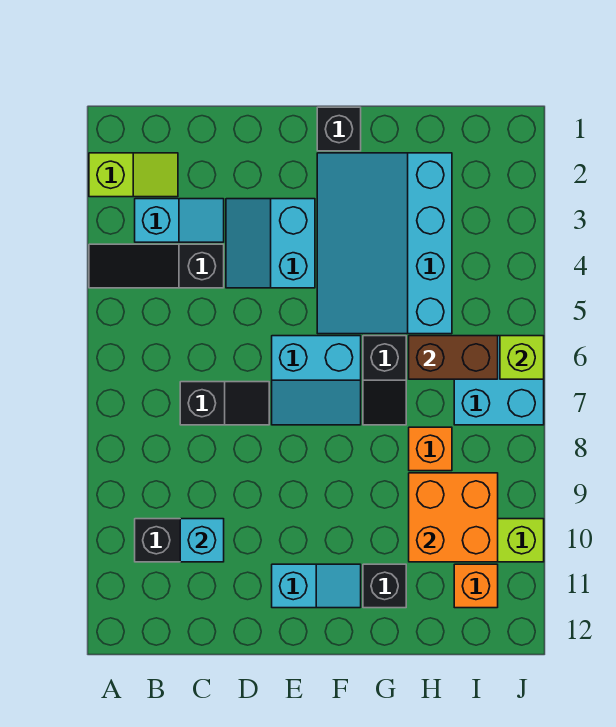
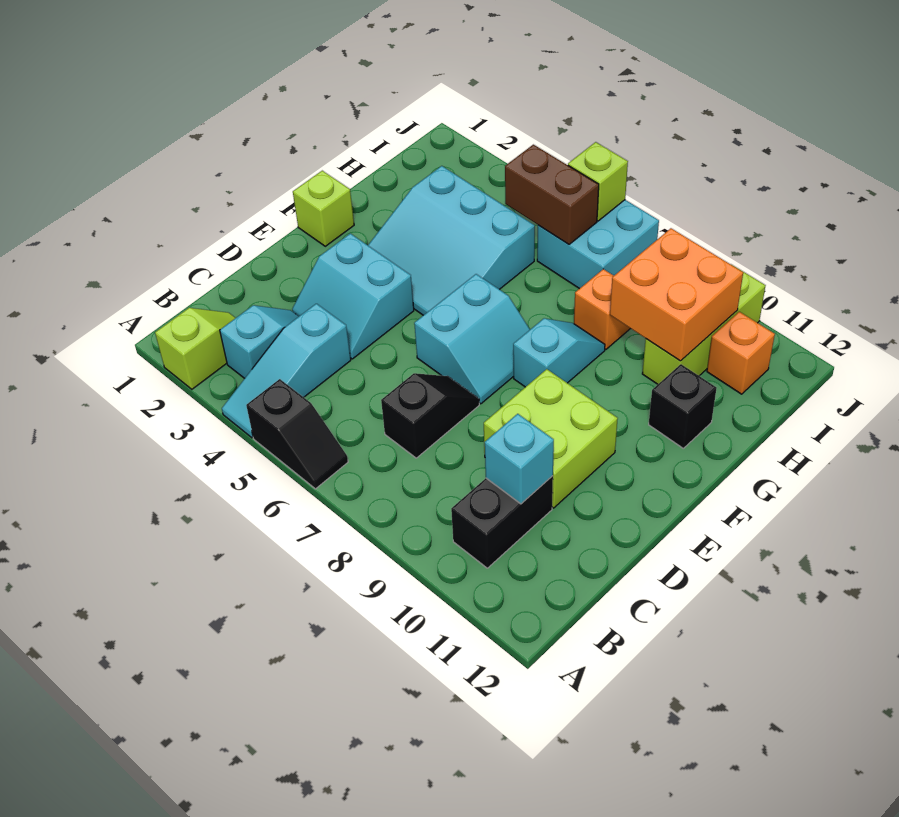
black slope A4:C4 level 1 top C -> cyan slope A4:C4 level 1 top C
none -> lime brick D9:E10 level 1
cyan slope E11:F11 level 1 top E -> cyan slope F8:G8 level 1 top F
black brick F1 level 1 -> lime brick F1 level 1
cyan slope F2:H5 level 1 top H -> cyan slope F3:H5 level 1 top H
black slope G6:G7 level 1 top 6 -> black slope A5:A6 level 1 top 5
brown brick H6:I6 level 2 -> brown brick I5:I6 level 2

